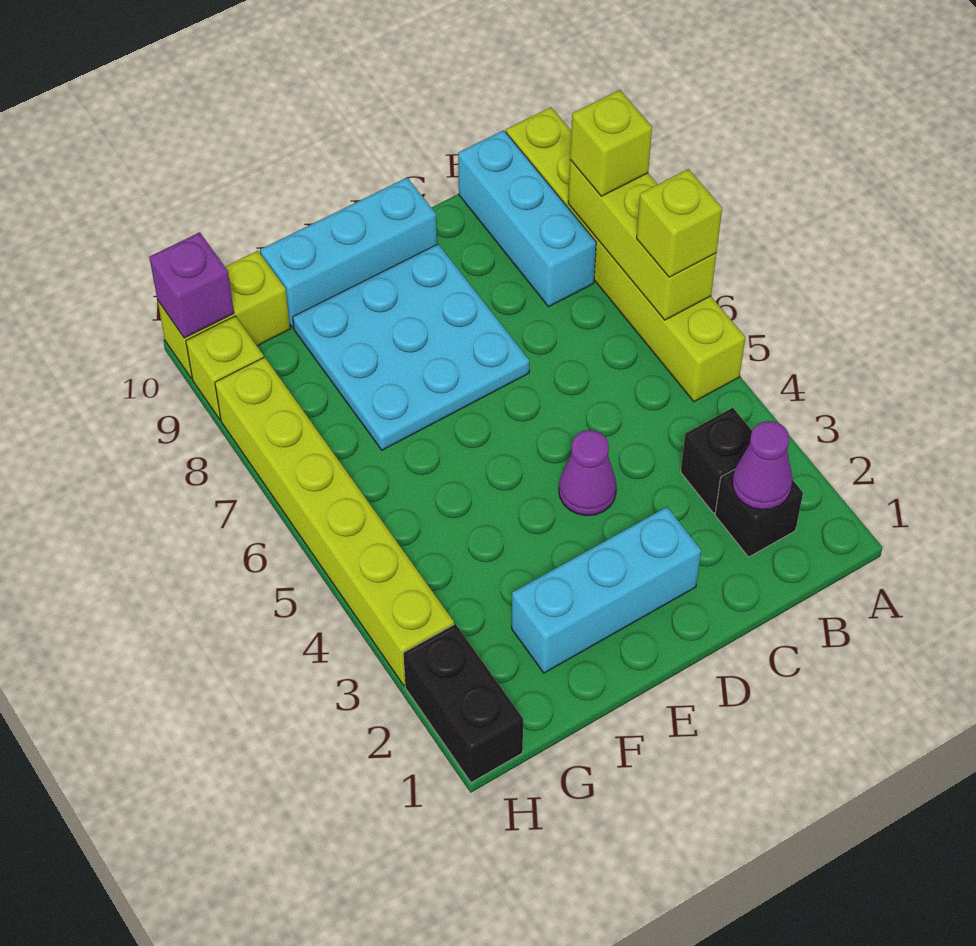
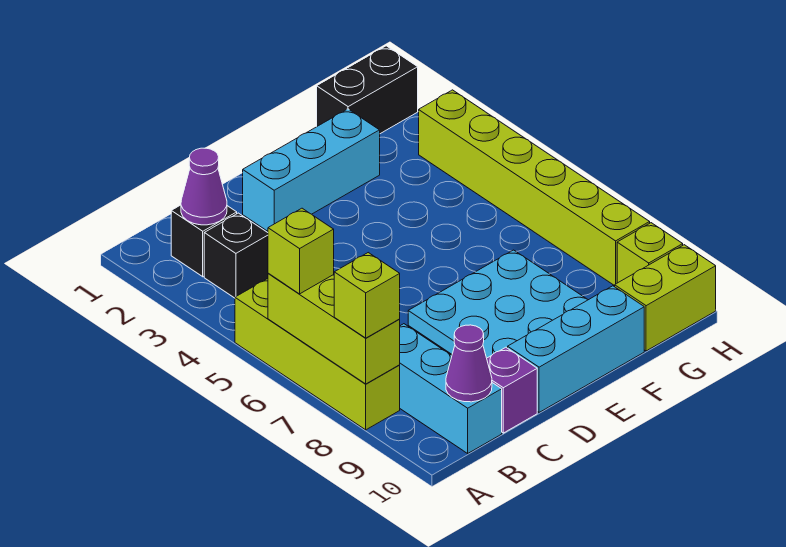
lime brick A5:A10 level 1 -> lime brick A5:A8 level 1
purple cone D4 level 1 -> purple cone B10 level 2
black brick H1:H2 level 1 -> black brick G1:H1 level 1
purple brick H10 level 2 -> purple brick C10 level 1

